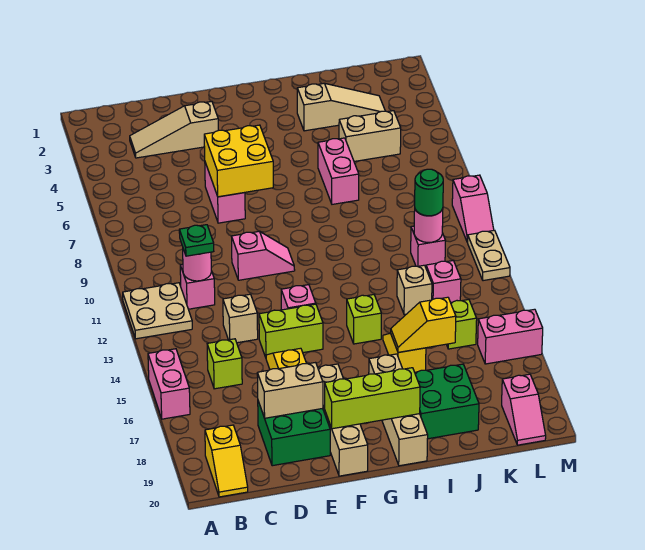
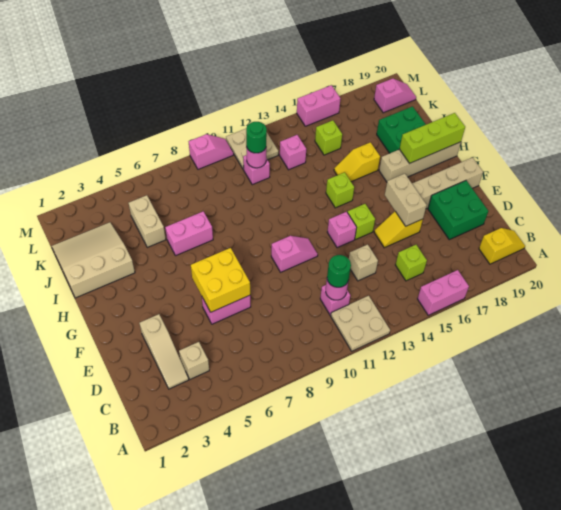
green plate C11 level 3 -> green round brick C11 level 3
tan brick D18:E18 level 2 -> tan brick E16:F16 level 2
pink slope E10:F10 level 1 top E -> pink slope F10:F11 level 1 top 10
lime brick E14:F14 level 1 -> lime brick F14 level 1
lime brick F19:H19 level 2 -> lime brick H18:H20 level 2
tan slope I3:K3 level 1 top I -> tan slope I1:K3 level 1 top I
yellow slope I16:J16 level 2 top J -> none
tan brick J13 level 1 -> tan brick C4 level 1
pink brick L16:M16 level 1 -> pink brick M15:M16 level 1
tan plate M11:M12 level 1 -> tan plate L11:M12 level 1

